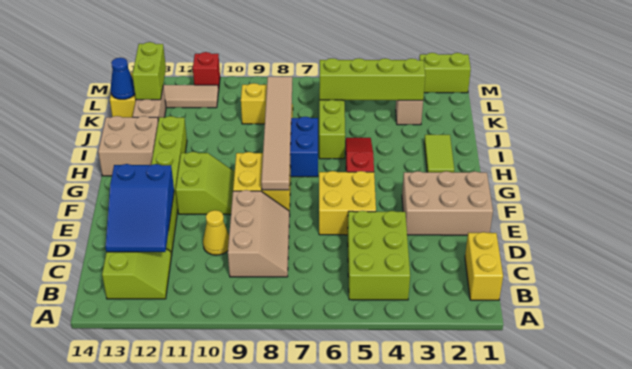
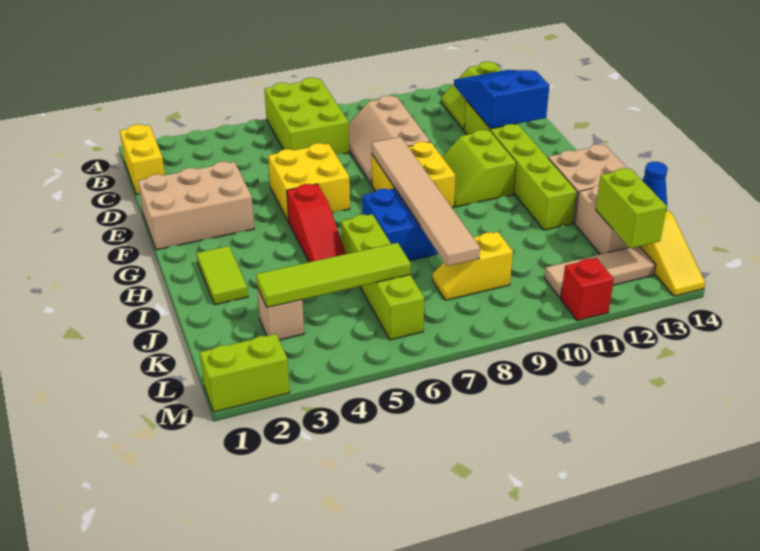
lime brick B4:D5 level 1 -> lime brick A6:C7 level 1
yellow cone D10 level 1 -> none
lime brick K3:K6 level 2 -> lime tile K3:K6 level 2

